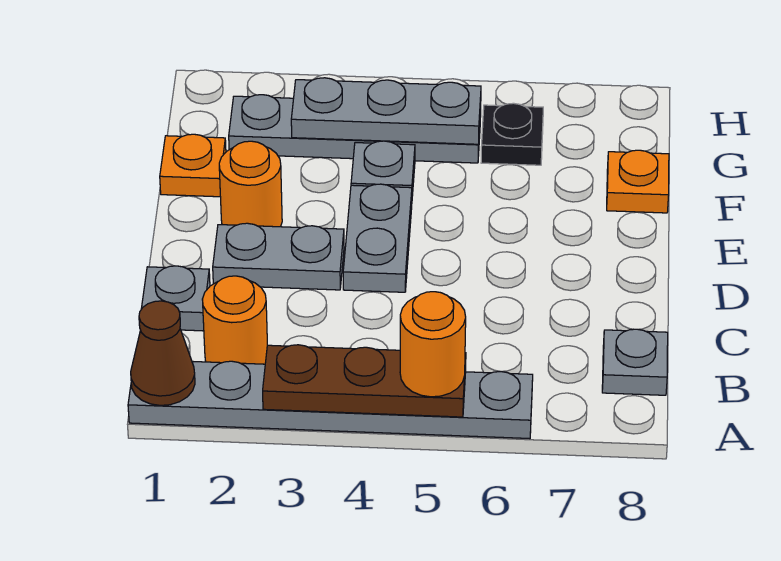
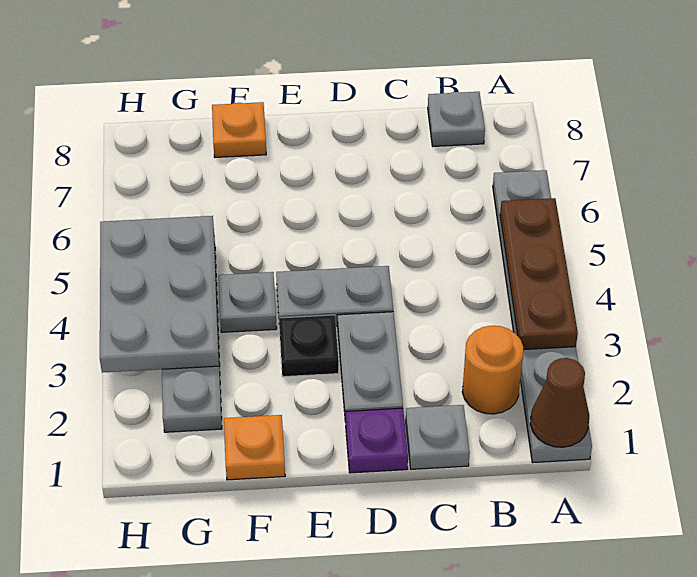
orange round brick A5 level 3 -> none
none -> purple plate D1 level 1
orange round brick E2 level 1 -> none
grey plate G3:G5 level 2 -> grey plate G3:H5 level 2
black plate G6 level 1 -> black plate E3 level 1

